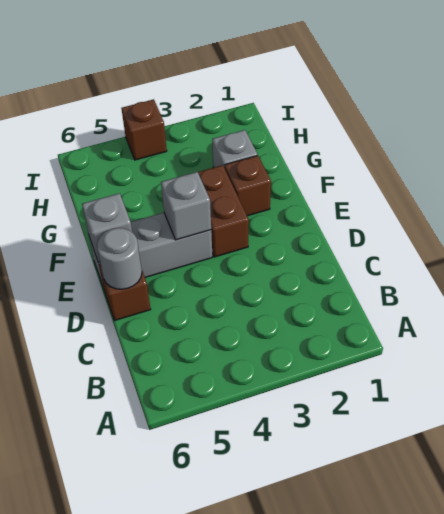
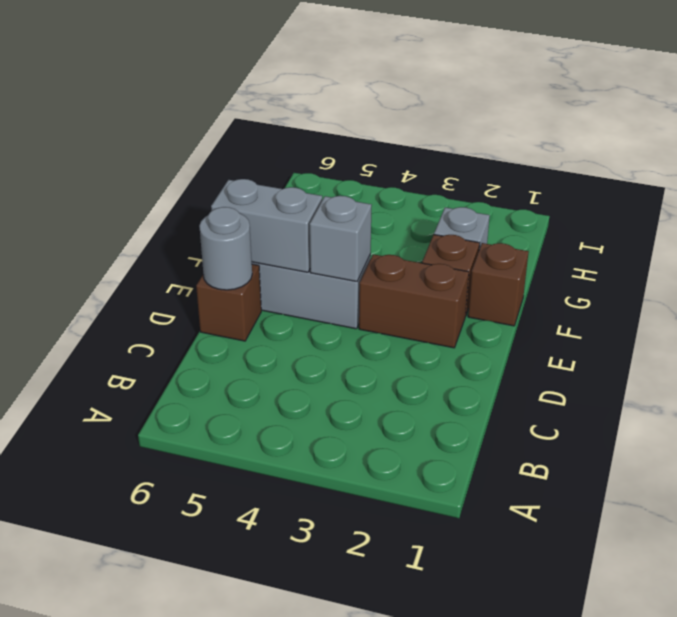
brown brick E3:F3 level 1 -> brown brick E2:E3 level 1
grey brick E6 level 2 -> grey brick E5:E6 level 2
brown brick I4 level 1 -> brown brick F1 level 1

